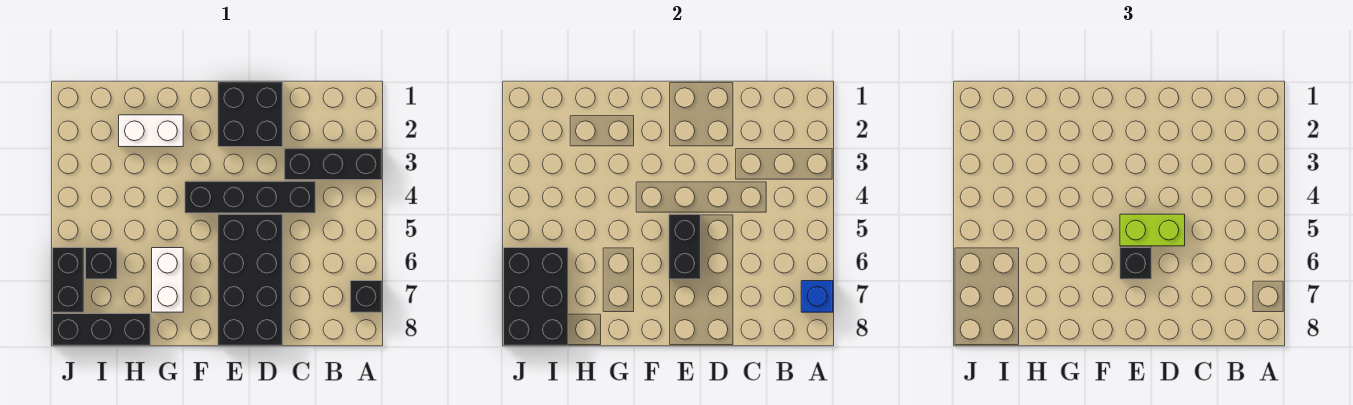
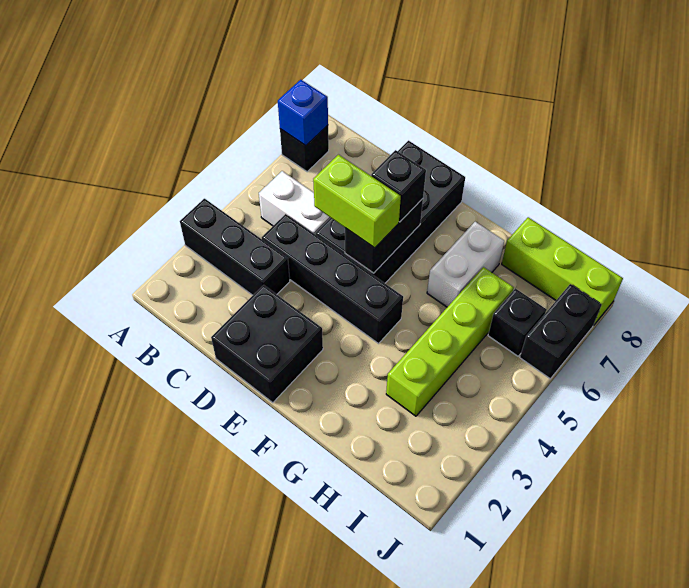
white brick G2:H2 level 1 -> white brick B5:C5 level 1
none -> lime brick H3:H6 level 1
black brick H8:J8 level 1 -> lime brick H8:J8 level 1
black brick I6:J8 level 2 -> none

